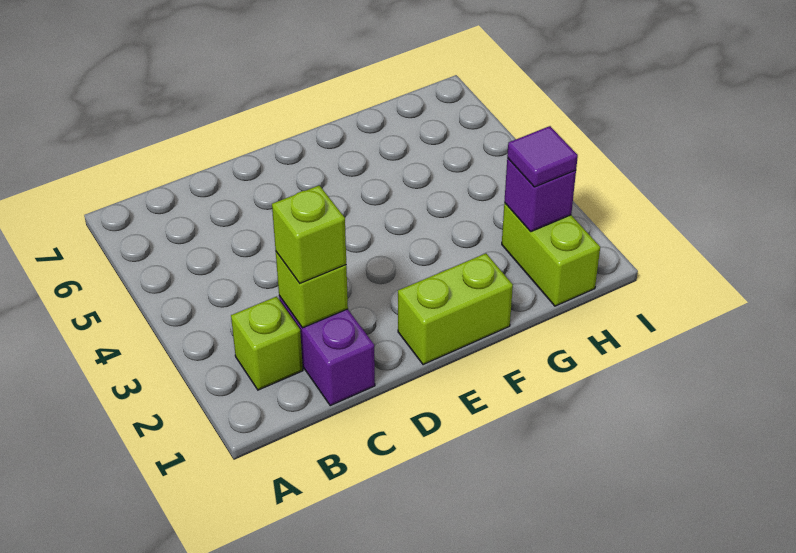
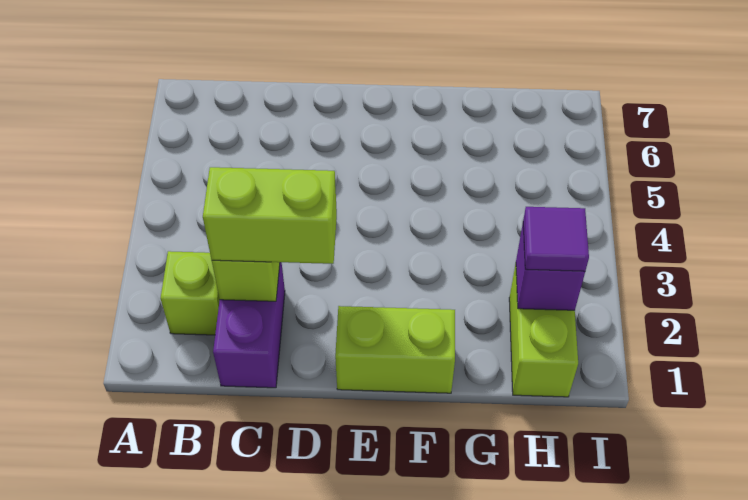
lime brick C2 level 3 -> lime brick C2:D2 level 3

